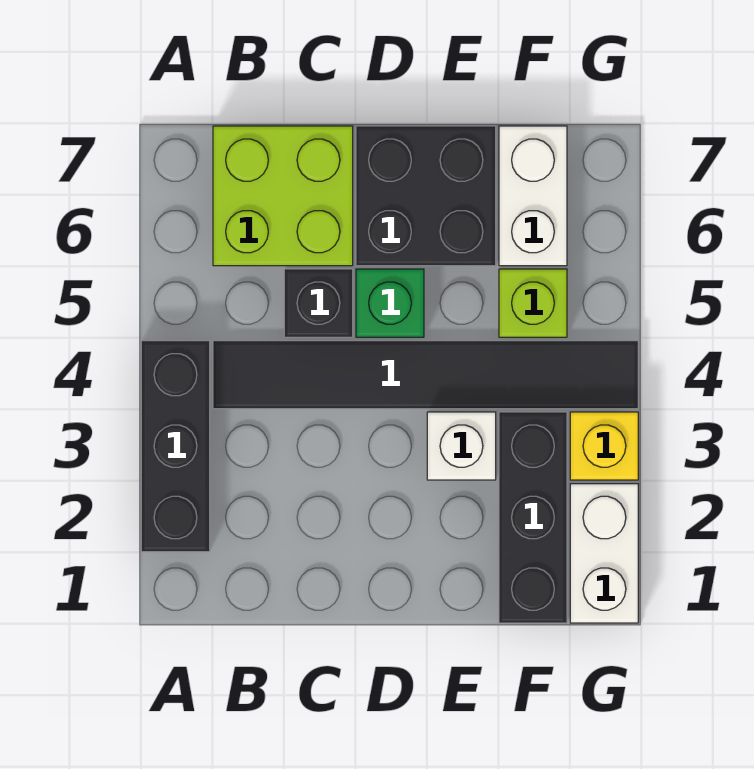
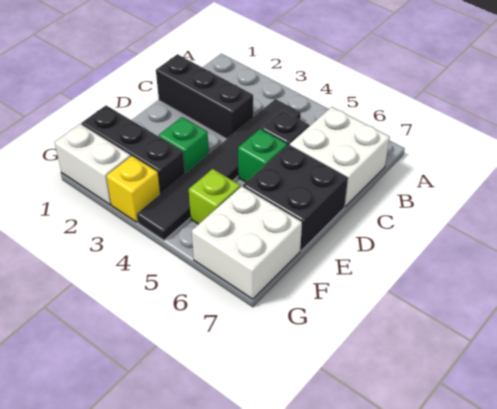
black brick A2:A4 level 1 -> black brick C1:C3 level 1
lime brick B6:C7 level 1 -> white brick B6:C7 level 1
white brick E3 level 1 -> green brick E3 level 1
white brick F6:F7 level 1 -> white brick F6:G7 level 1

